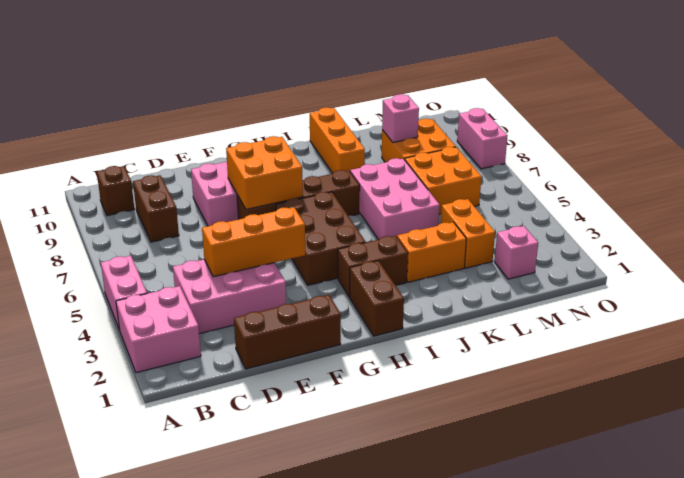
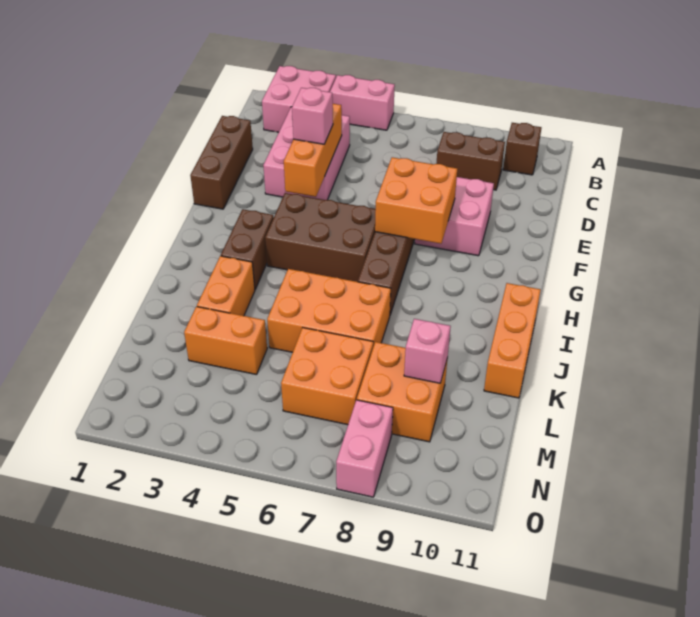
brown brick H1:H2 level 1 -> none
pink brick J5:K7 level 1 -> orange brick J5:K7 level 1
orange brick J9:J11 level 1 -> orange brick I11:K11 level 1
pink brick M2 level 1 -> pink brick E4 level 3
pink brick O8:O9 level 1 -> pink brick N8:O8 level 1

